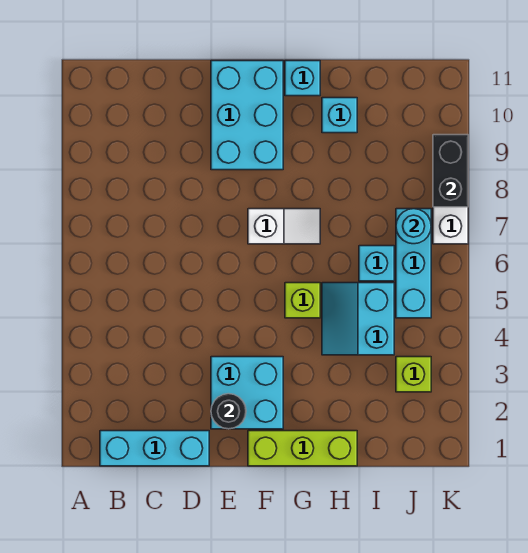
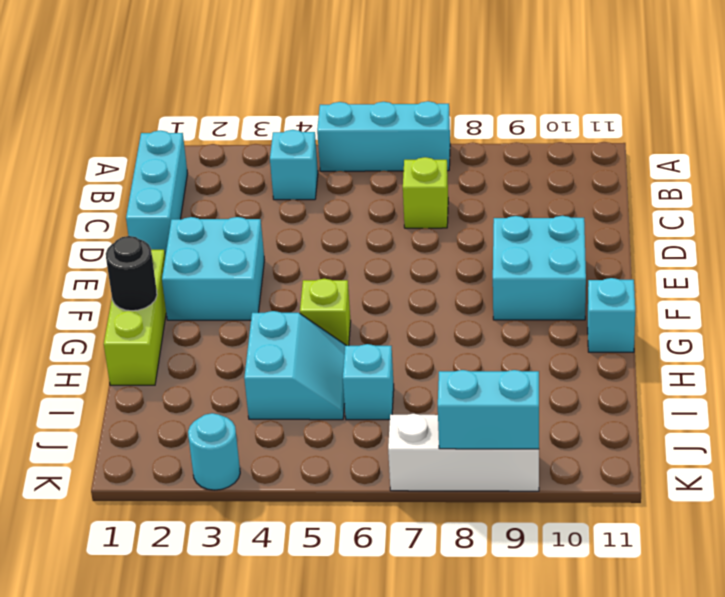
black round brick E2 level 2 -> black round brick G1 level 2
cyan brick E9:F11 level 1 -> cyan brick E9:F10 level 1
white slope F7:G7 level 1 top F -> none
cyan slope H4:I5 level 1 top I -> cyan slope H4:I5 level 1 top 4
cyan brick H10 level 1 -> cyan brick B4 level 1
lime brick J3 level 1 -> lime brick C7 level 1
cyan brick J5:J7 level 1 -> cyan brick A5:A7 level 1
cyan round brick J7 level 2 -> cyan round brick K3 level 1
black brick K8:K9 level 2 -> cyan brick K8:K9 level 2

